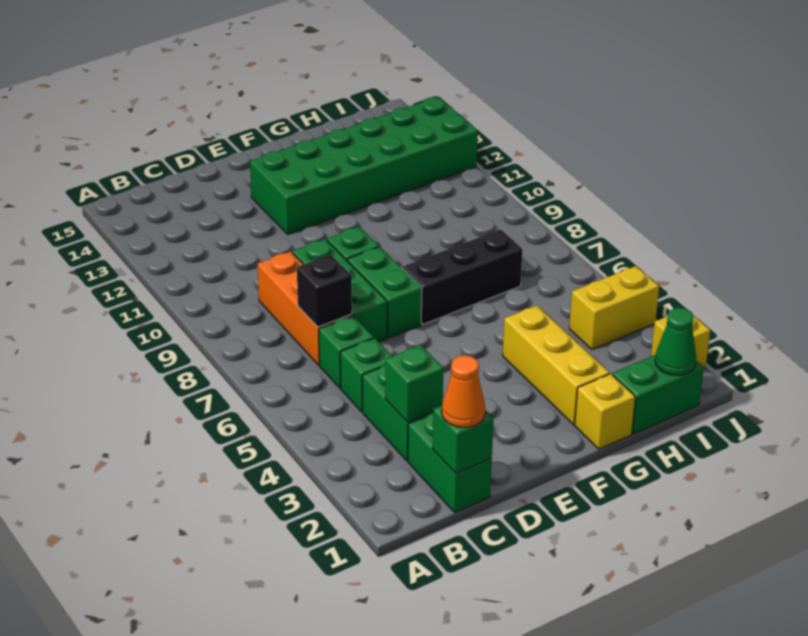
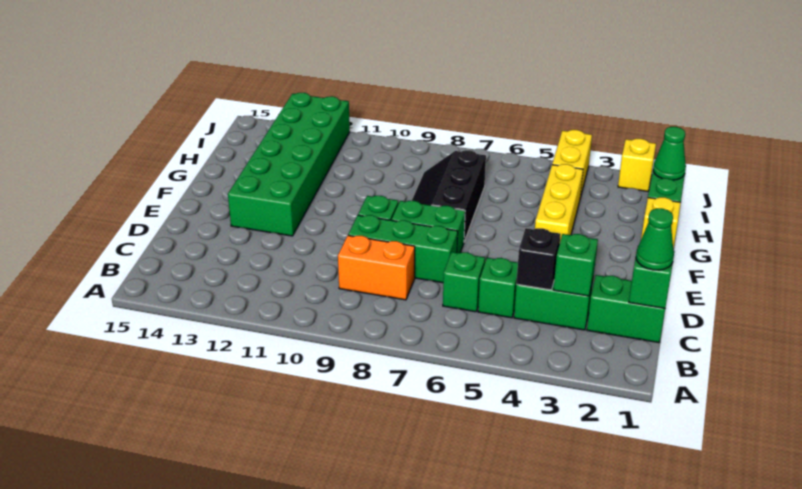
orange cone C1 level 3 -> green cone C1 level 3
orange brick C7:C9 level 1 -> orange brick C8:C9 level 1
black brick C7 level 2 -> black brick C4 level 2
yellow brick G2:G4 level 1 -> yellow brick F4:H4 level 1

